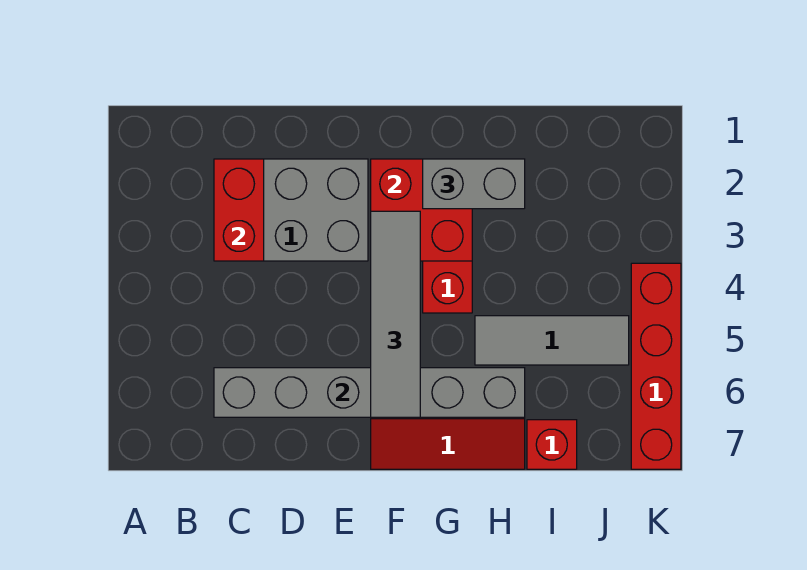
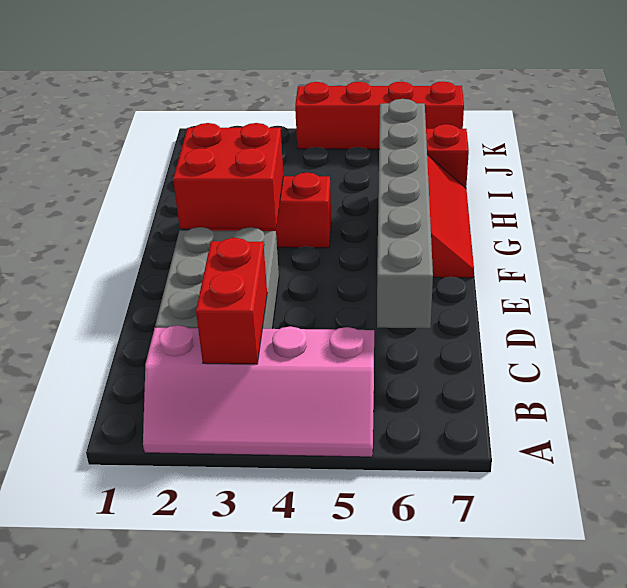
none -> pink slope A2:B5 level 1 top B
red brick C2:C3 level 2 -> red brick B3:C3 level 2
grey tile F3:F6 level 3 -> none
grey brick G2:H2 level 3 -> none
grey tile H5:J5 level 1 -> none

